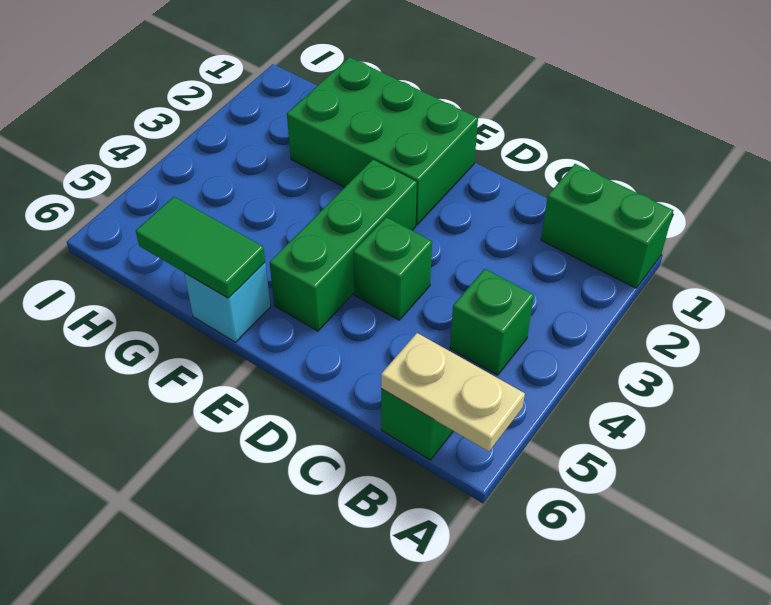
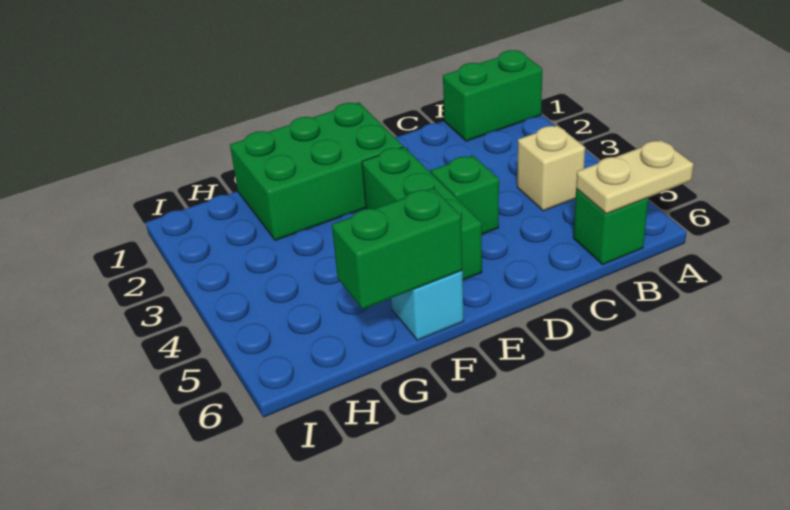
green brick B4 level 1 -> tan brick B4 level 1
green tile F6:G6 level 2 -> green brick F6:G6 level 2

